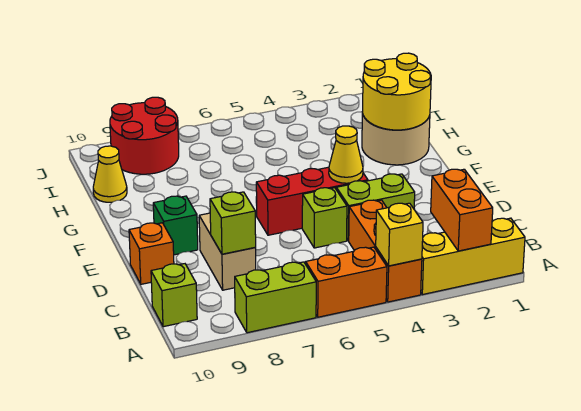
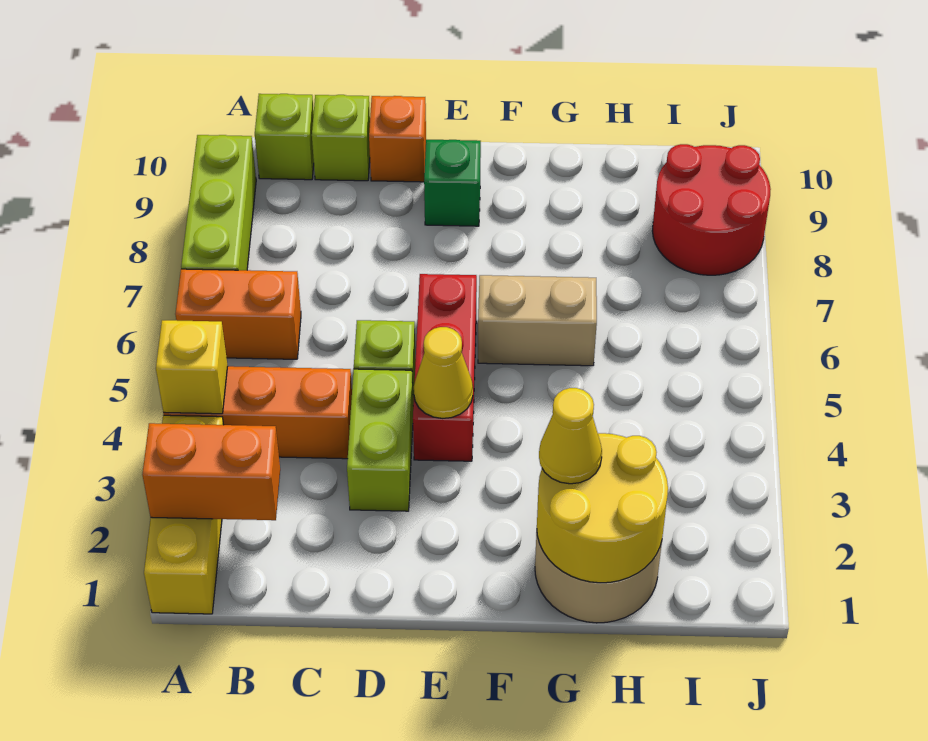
orange brick A5:A6 level 1 -> orange brick A6:B6 level 1
lime brick A7:A8 level 1 -> lime brick A7:A9 level 1
tan brick C8:D8 level 1 -> tan brick F6:G6 level 1
lime brick C8 level 2 -> lime brick C10 level 1
yellow cone H10 level 1 -> yellow cone G2 level 3

